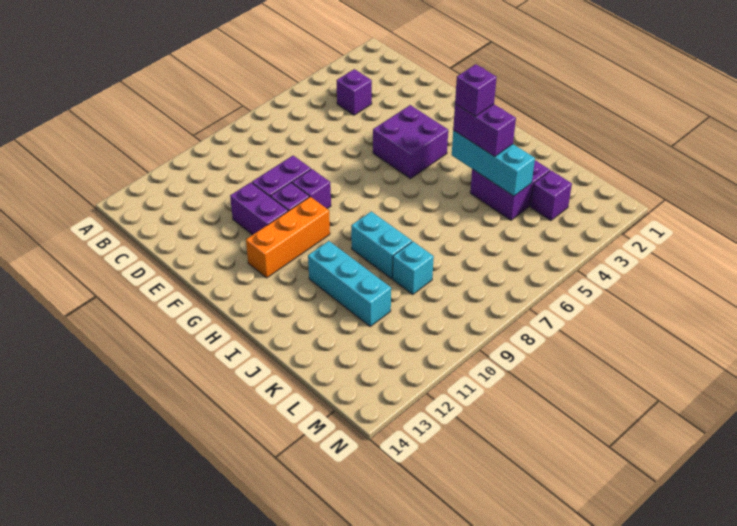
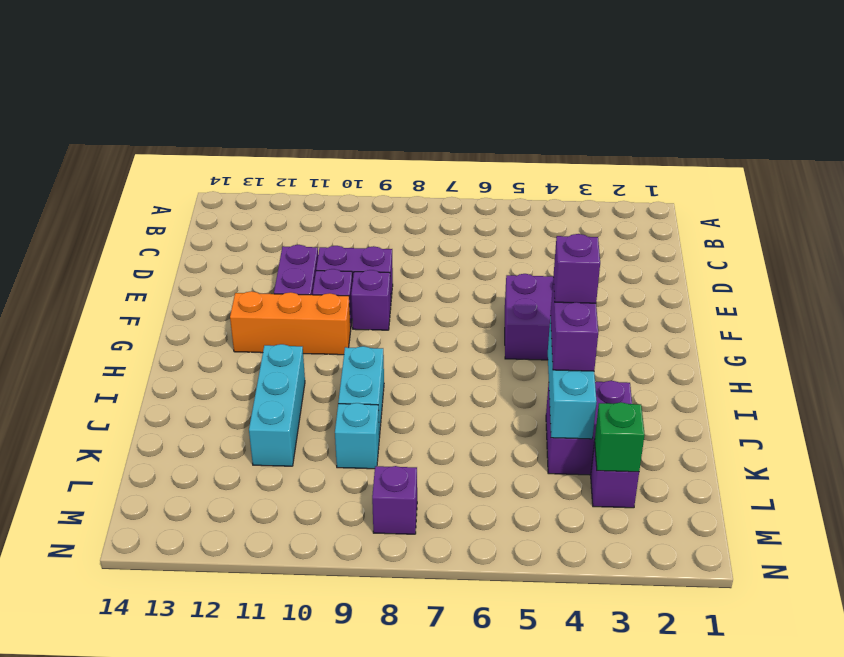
purple brick C4 level 1 -> purple brick M8 level 1
none -> green brick L3 level 2

